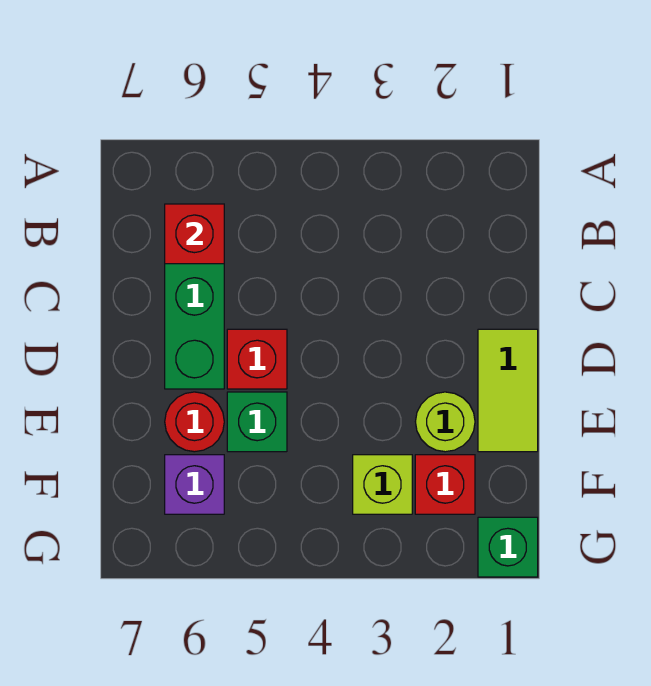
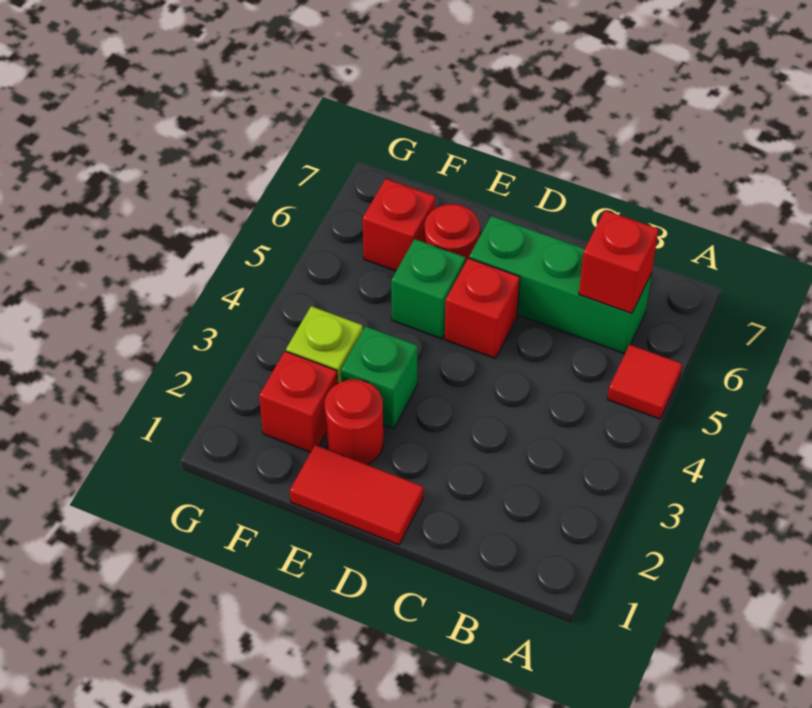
none -> red tile A5 level 1
lime tile D1:E1 level 1 -> red tile D1:E1 level 1
lime round brick E2 level 1 -> red round brick E2 level 1
purple brick F6 level 1 -> red brick F6 level 1
green brick G1 level 1 -> green brick E3 level 1

